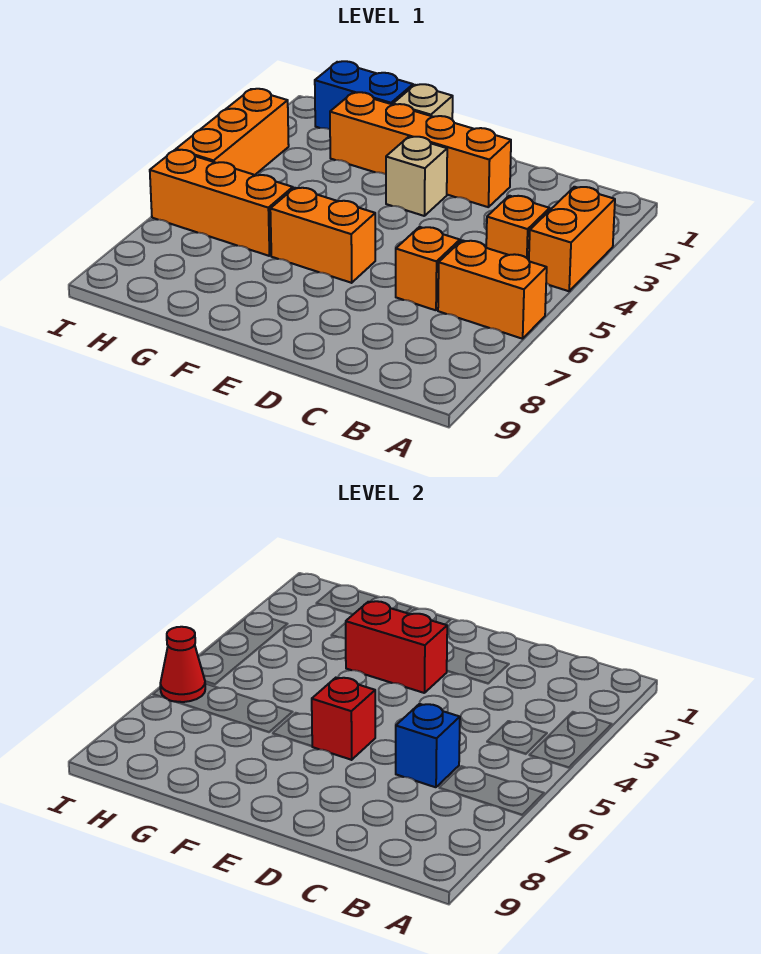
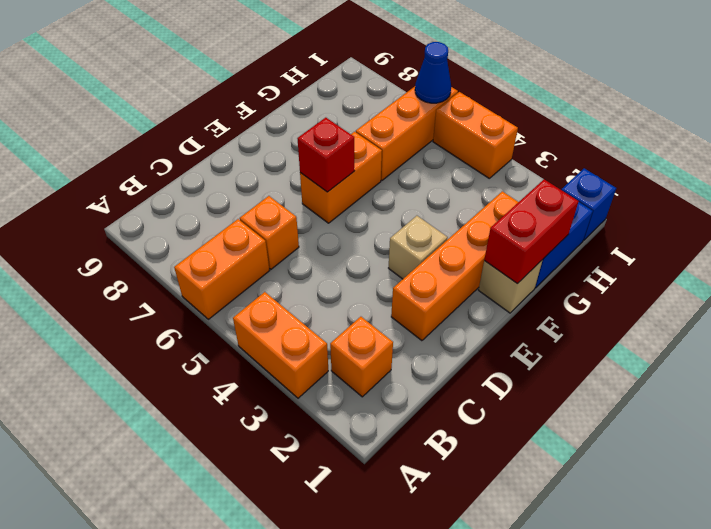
orange brick B4 level 1 -> orange brick B2 level 1
blue brick C6 level 2 -> blue brick I1 level 1
red brick E3:F3 level 2 -> red brick F1:G1 level 2
orange brick I3:I5 level 1 -> orange brick I4:I5 level 1
red cone I6 level 2 -> blue cone I6 level 2

